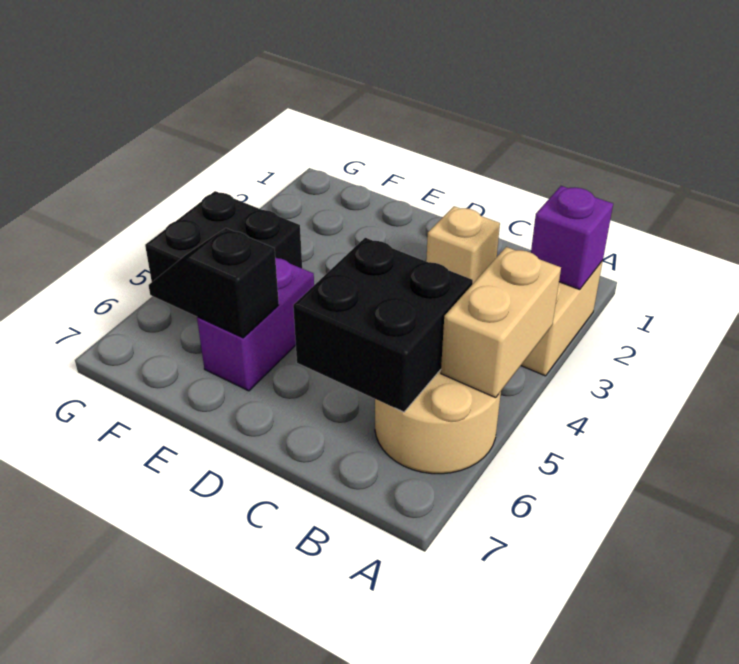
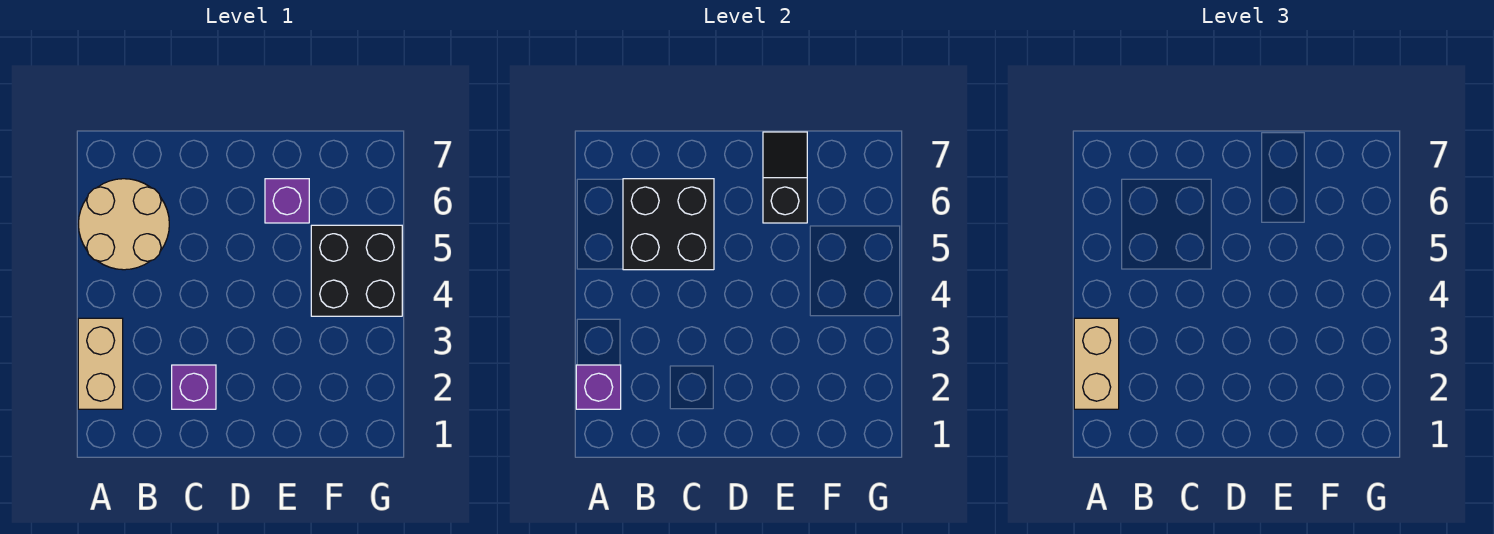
tan brick A4:A5 level 2 -> tan brick A2:A3 level 3
tan brick C2 level 1 -> purple brick C2 level 1
purple brick E5:E6 level 1 -> purple brick E6 level 1
black slope E6:F6 level 2 top E -> black slope E6:E7 level 2 top 6

